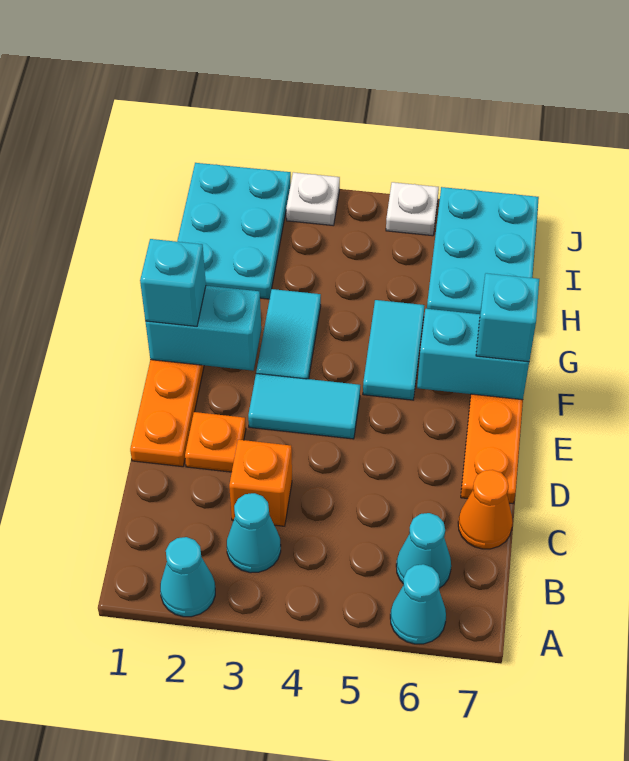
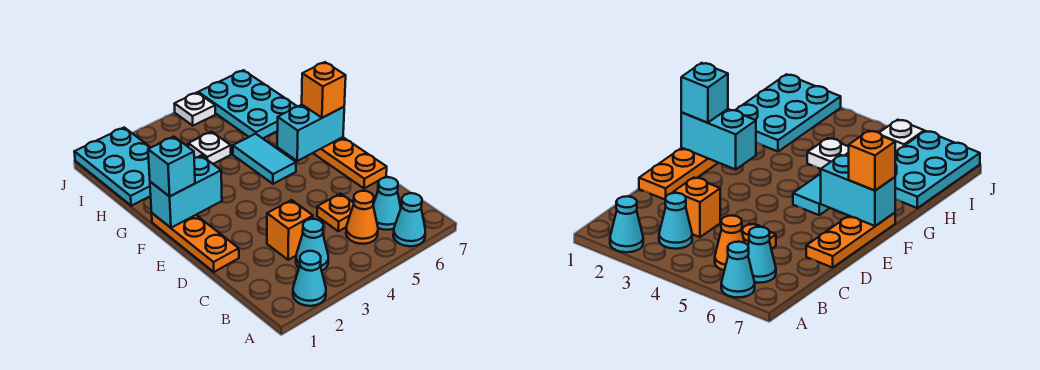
orange cone C7 level 1 -> orange cone B5 level 1
orange plate D2 level 1 -> orange plate C5 level 1
cyan tile E3:E4 level 1 -> none
cyan tile F3:G3 level 1 -> none
cyan brick F7 level 3 -> orange brick F7 level 3
white plate J3 level 1 -> white plate H4 level 1

